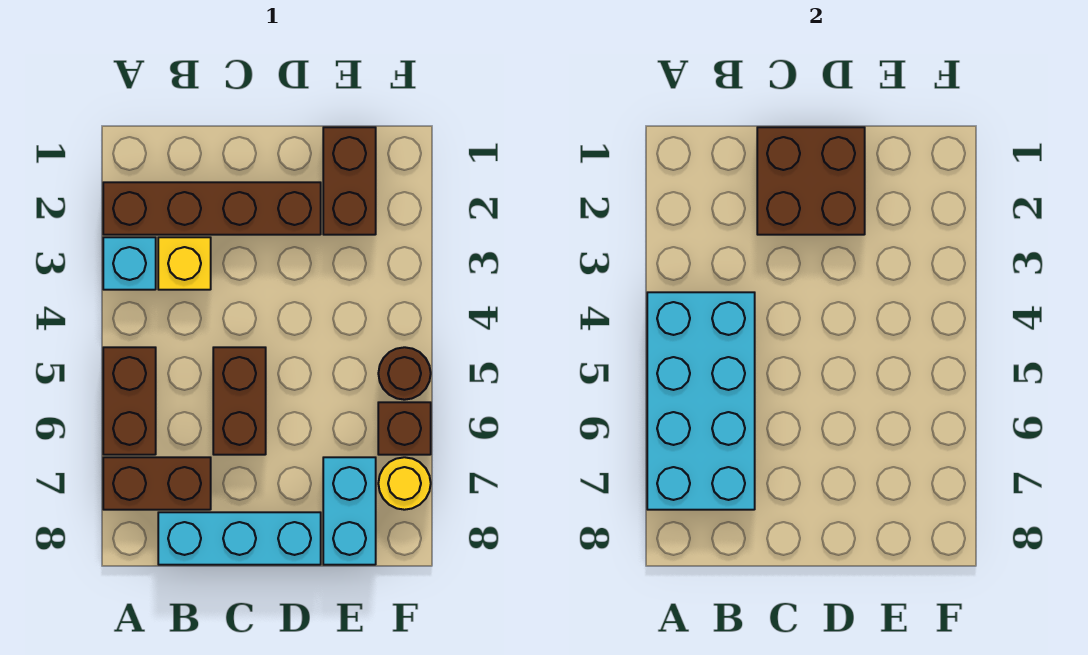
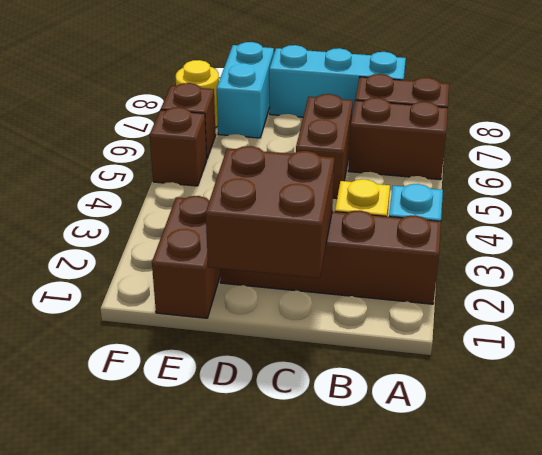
cyan brick A4:B7 level 2 -> none
brown brick A5:A6 level 1 -> brown brick A6:B6 level 1
brown round brick F5 level 1 -> brown brick F5 level 1

